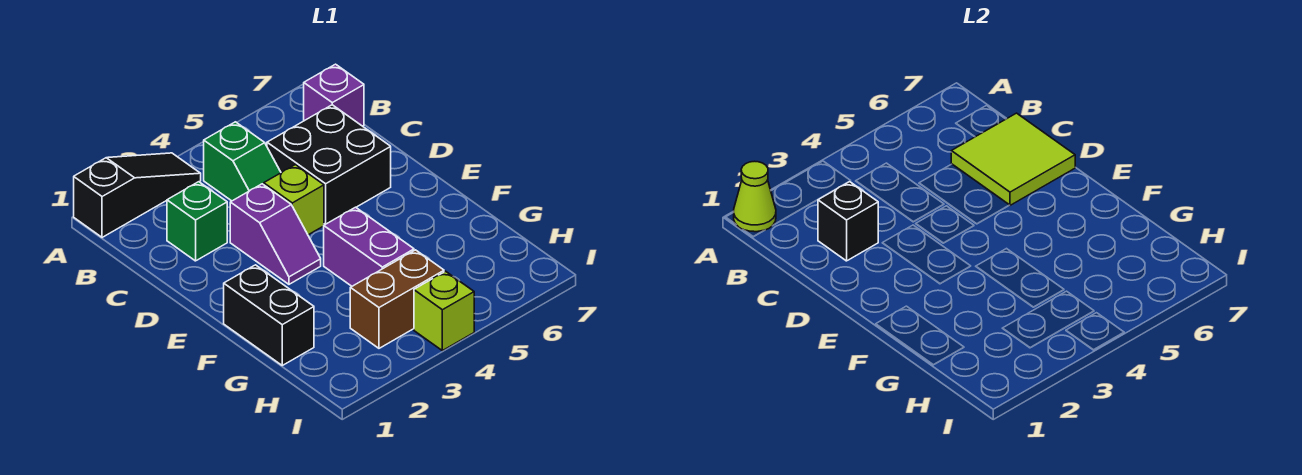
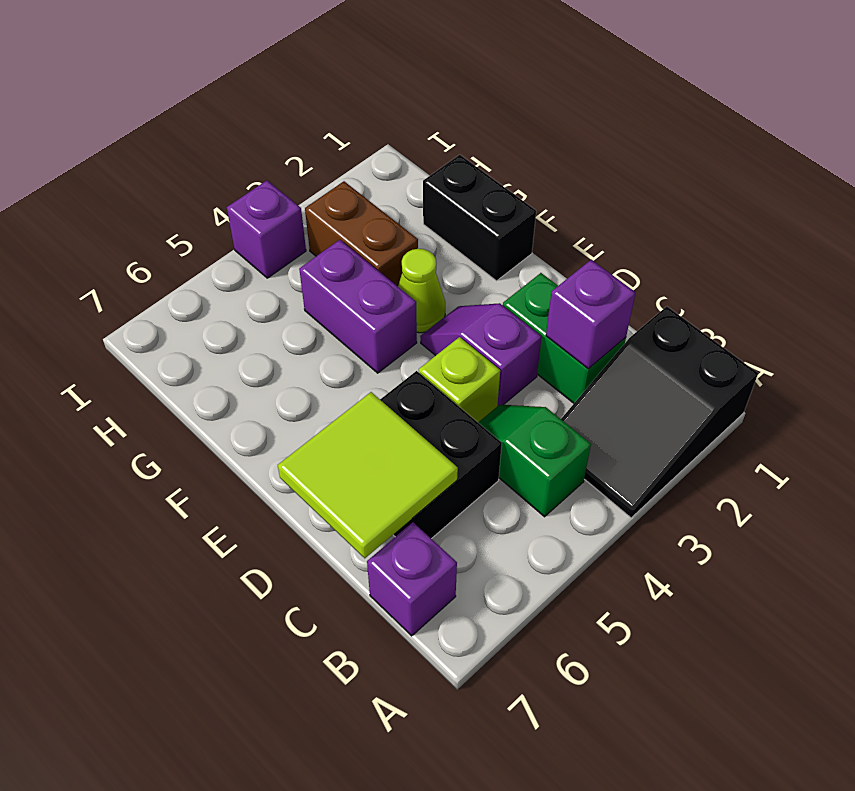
black slope A1:A3 level 1 top 1 -> black slope A1:B3 level 1 top 1
lime cone A1 level 2 -> lime cone F3 level 1
green brick C2 level 1 -> green brick C2:D2 level 1
black brick C2 level 2 -> purple brick C2 level 2
brown brick H3:H4 level 1 -> brown brick G3:H3 level 1
lime brick I4 level 1 -> purple brick I4 level 1

